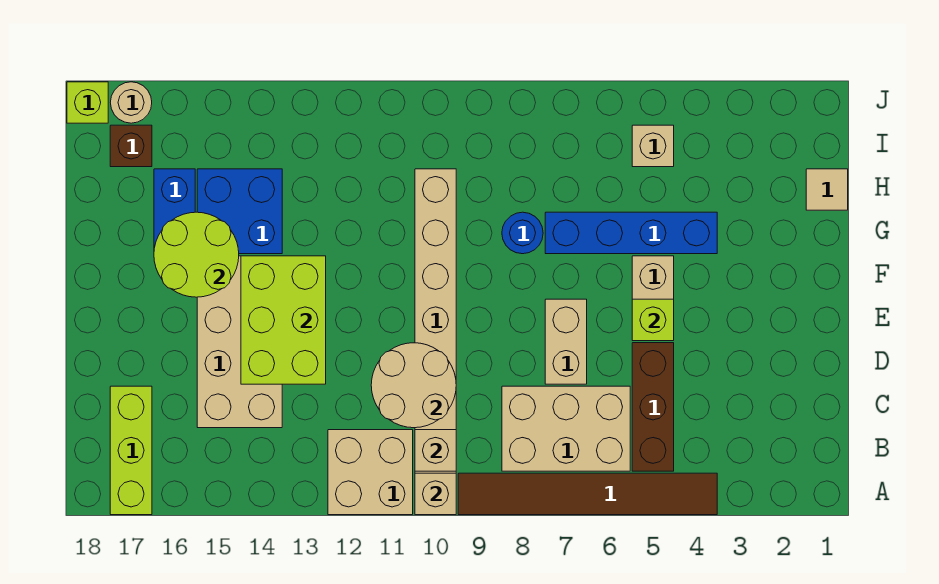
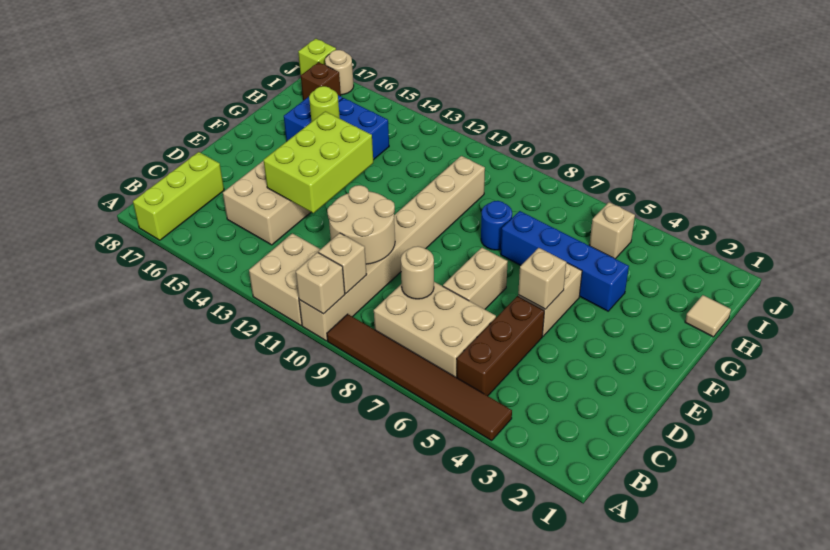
none -> tan round brick C8 level 2
lime brick E5 level 2 -> tan brick E5 level 2
lime round brick F15:G16 level 2 -> lime round brick G15 level 2

